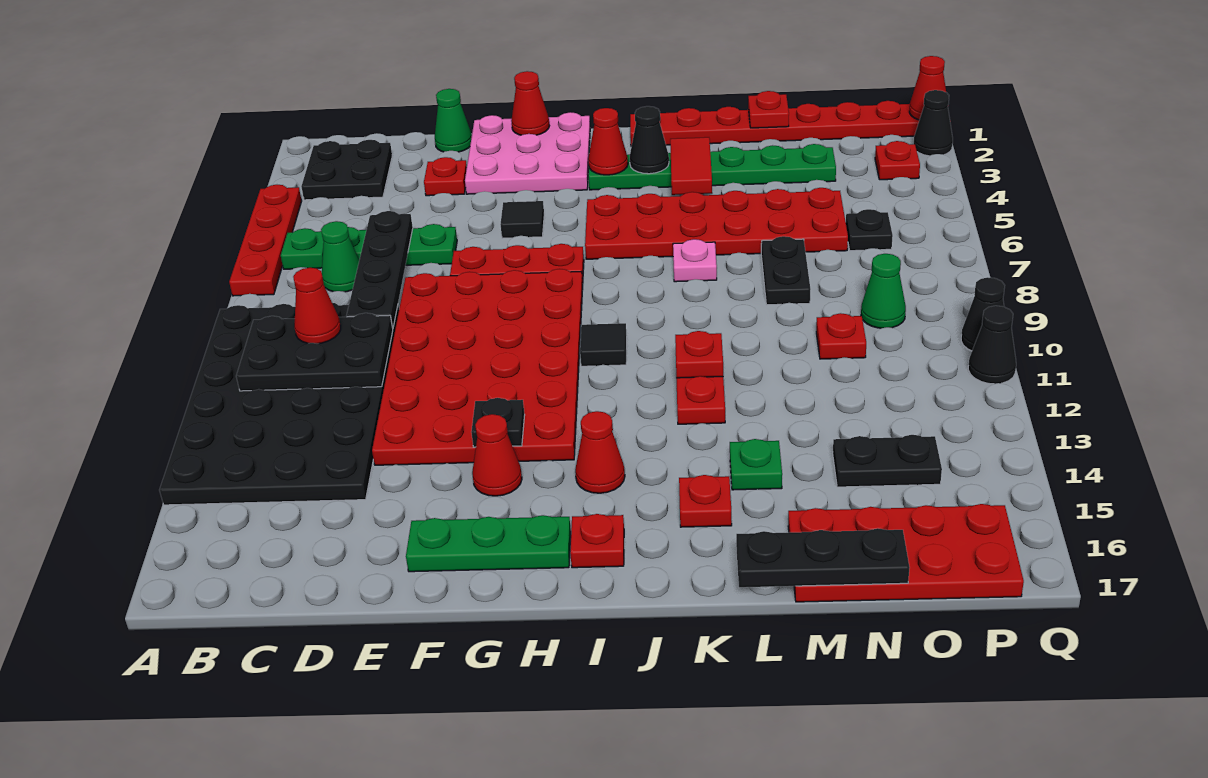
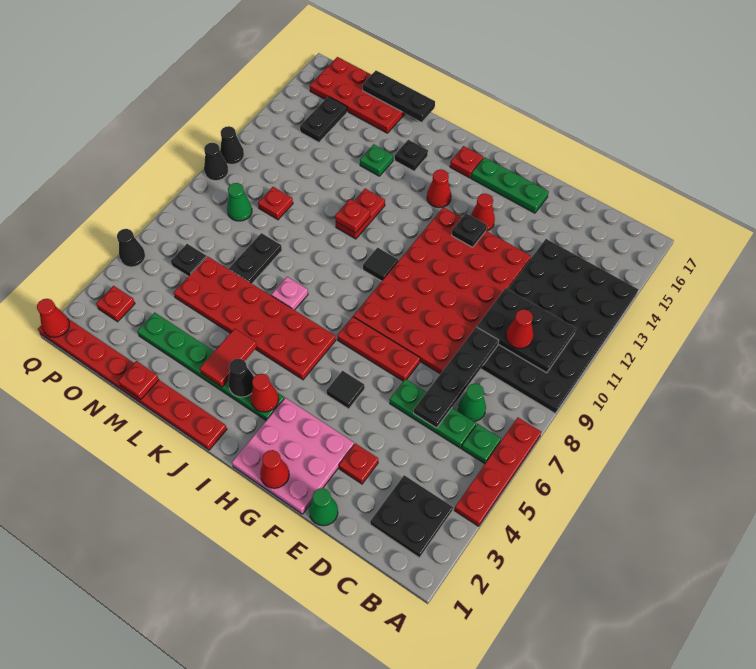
red plate K15 level 1 -> black plate K15 level 1
black plate N14:O14 level 1 -> black plate O14:O15 level 1
black cone Q2 level 1 -> black cone Q5 level 1

